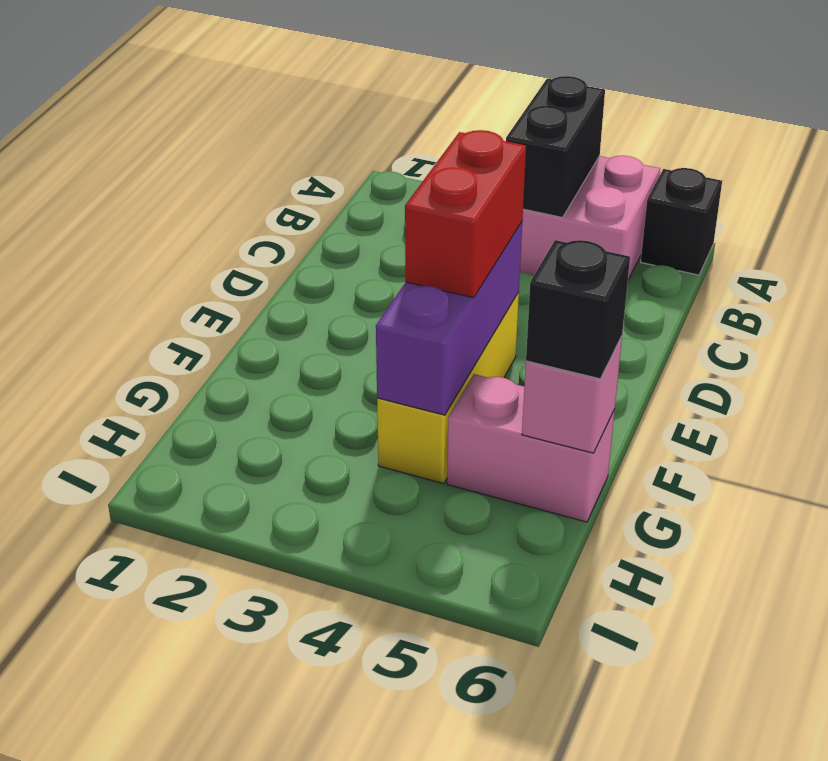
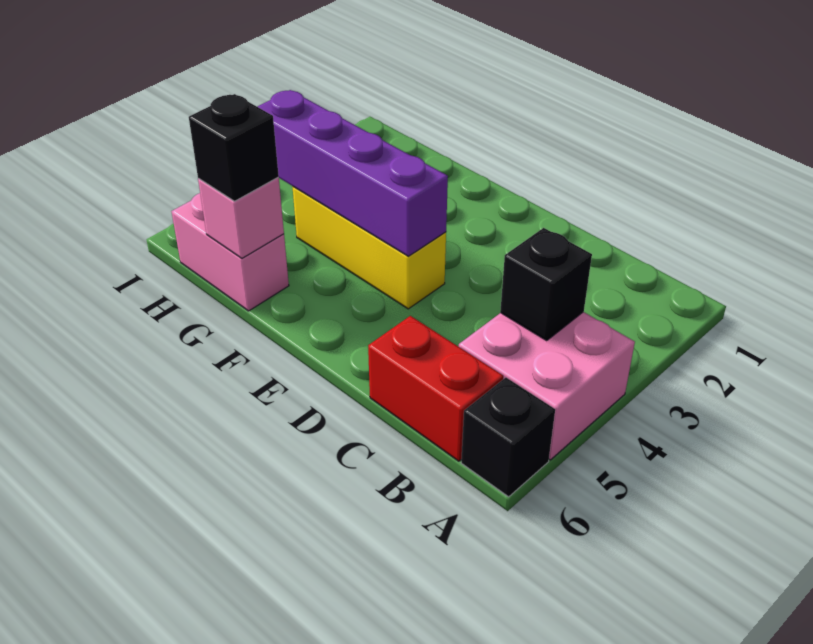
black brick A4:B4 level 2 -> black brick B4 level 2
purple brick E4:G4 level 2 -> purple brick E4:H4 level 2
red brick E4:F4 level 3 -> red brick B6:C6 level 1
pink brick G5:G6 level 1 -> pink brick G6:H6 level 1

